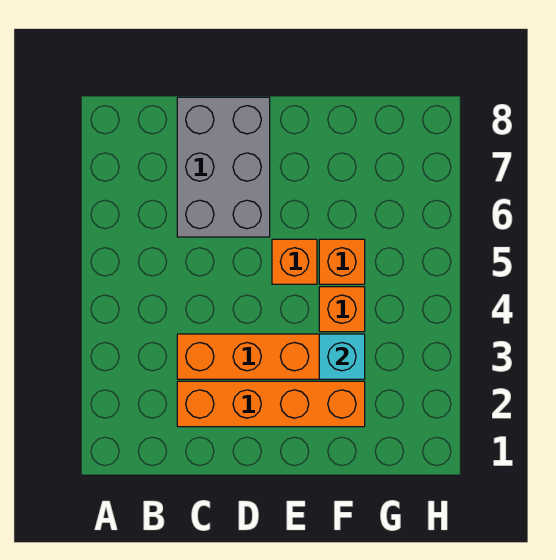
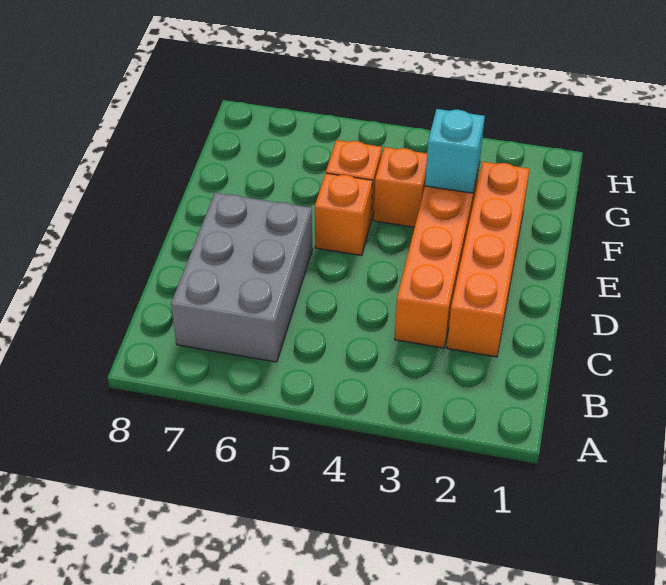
grey brick C6:D8 level 1 -> grey brick B6:D7 level 1

